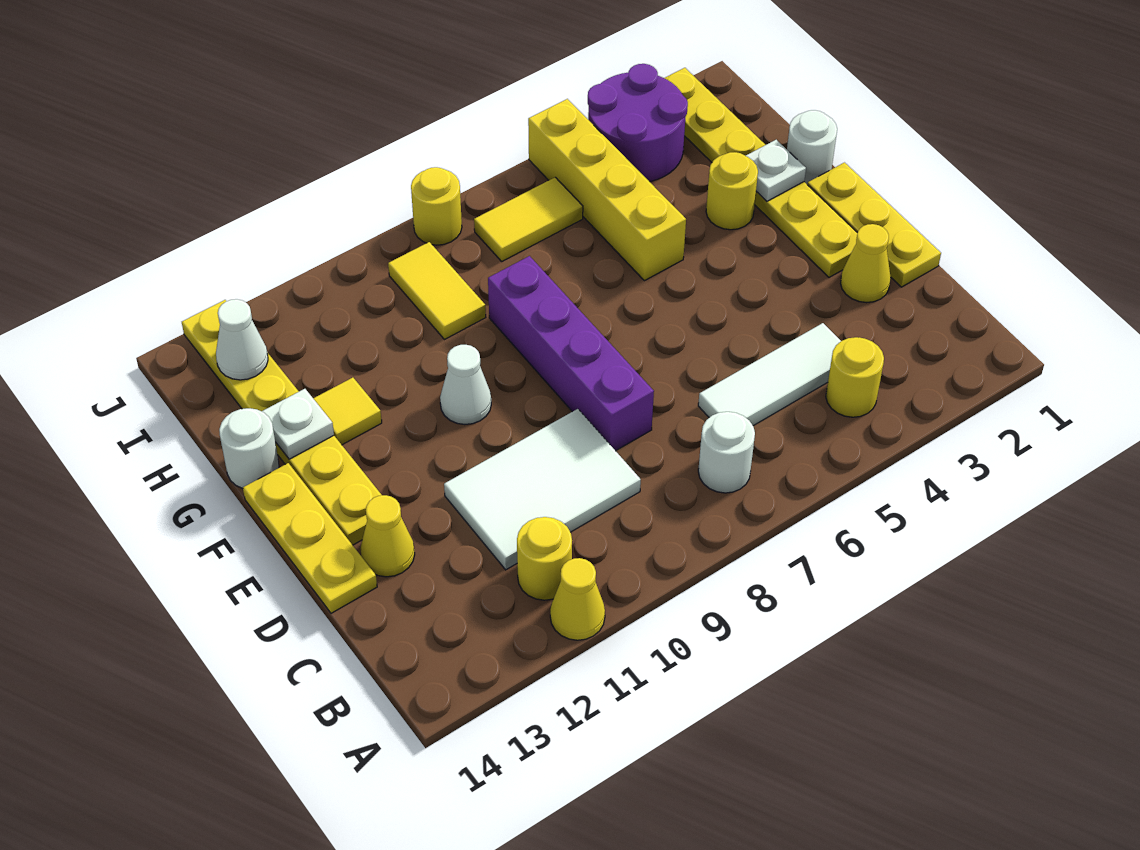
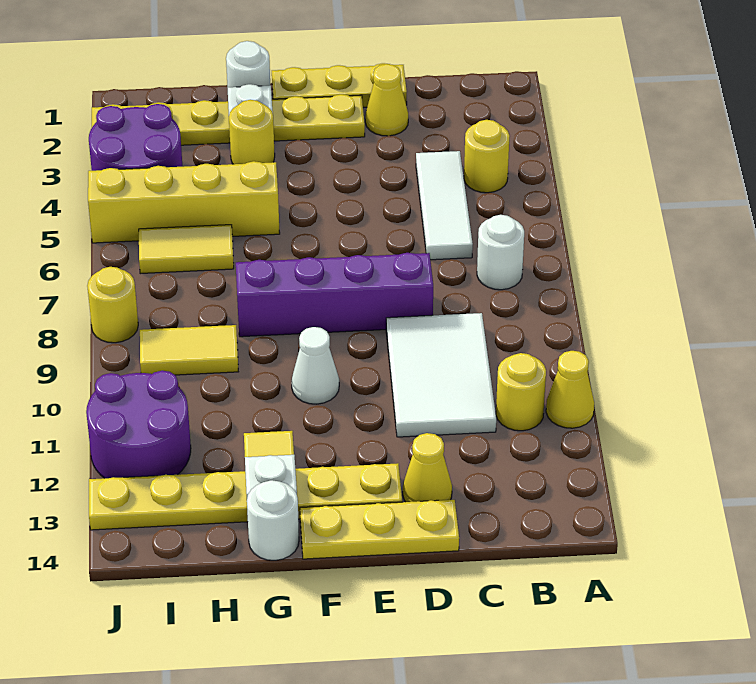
yellow tile I6:I7 level 1 -> yellow tile H6:I6 level 1
none -> purple round brick I11:J12 level 1
white cone I13 level 2 -> none

